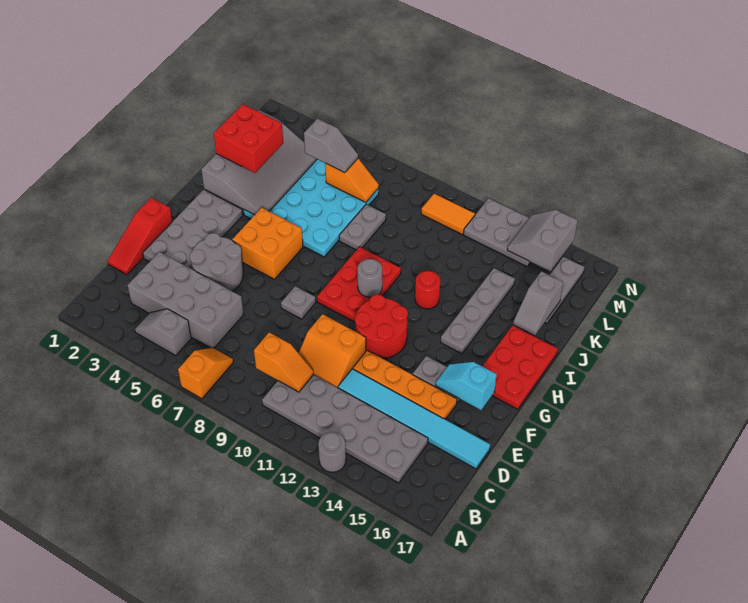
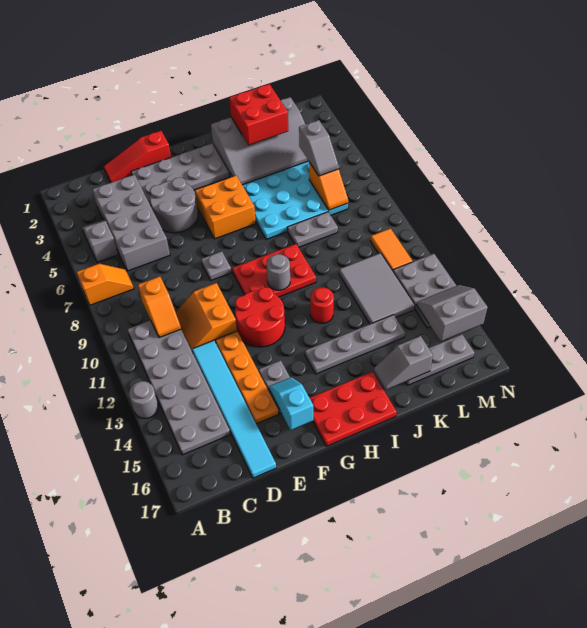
none -> grey tile K11:L13 level 1

